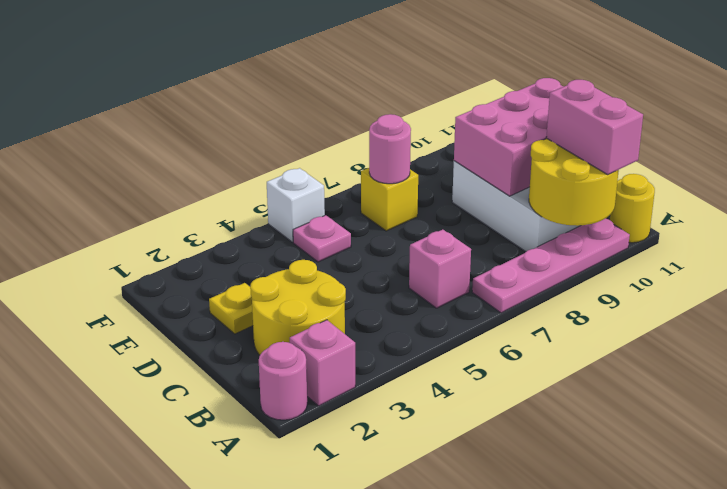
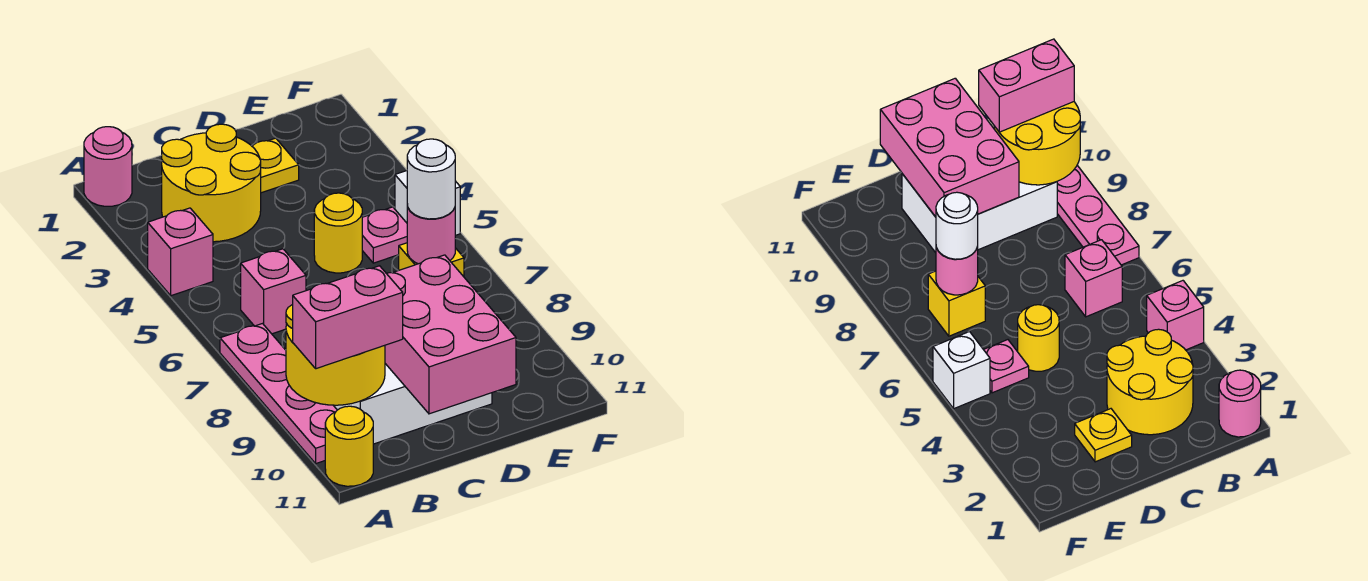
pink brick A2 level 1 -> pink brick A4 level 1
none -> yellow round brick D5 level 1
none -> white round brick E7 level 3

